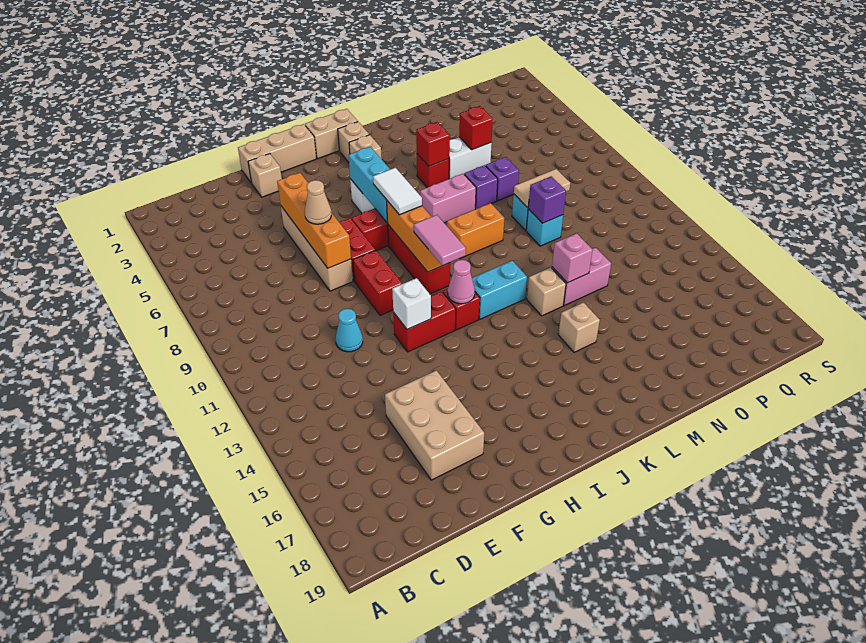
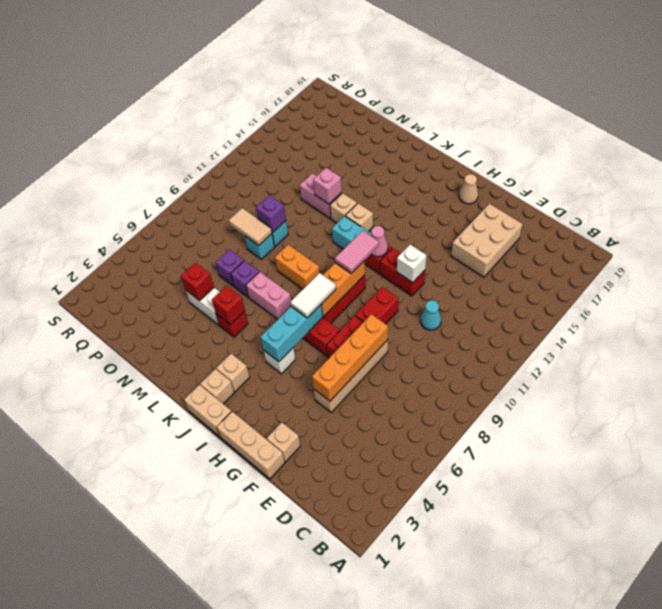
tan cone F7 level 3 -> tan cone H18 level 1
tan brick L15 level 1 -> tan brick K13 level 1

